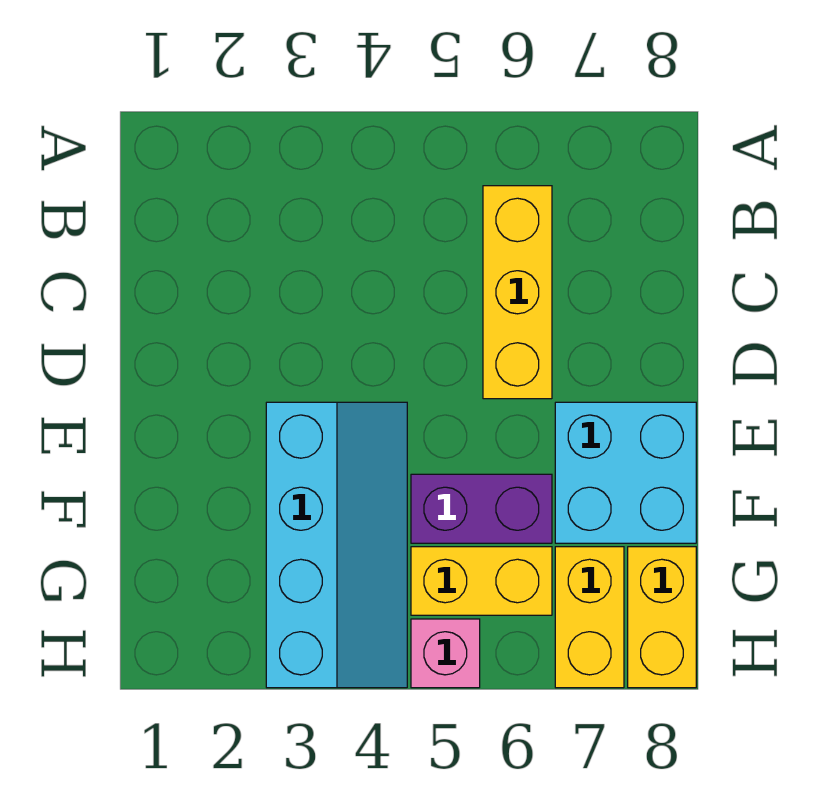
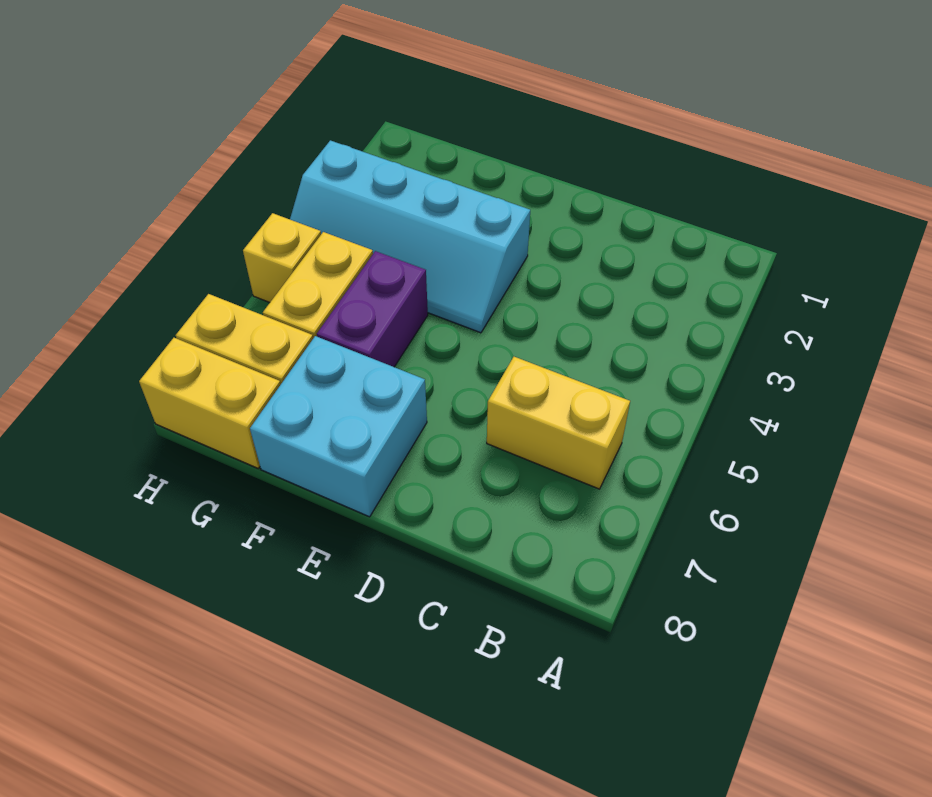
yellow brick B6:D6 level 1 -> yellow brick B6:C6 level 1
pink brick H5 level 1 -> yellow brick H5 level 1

